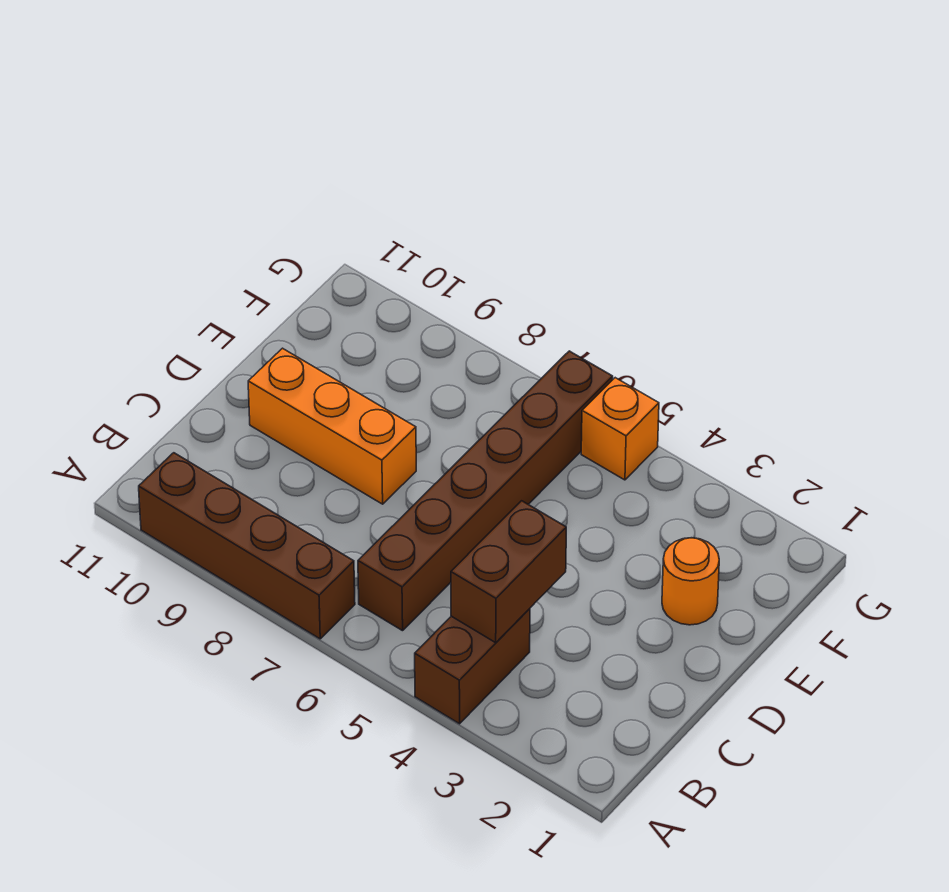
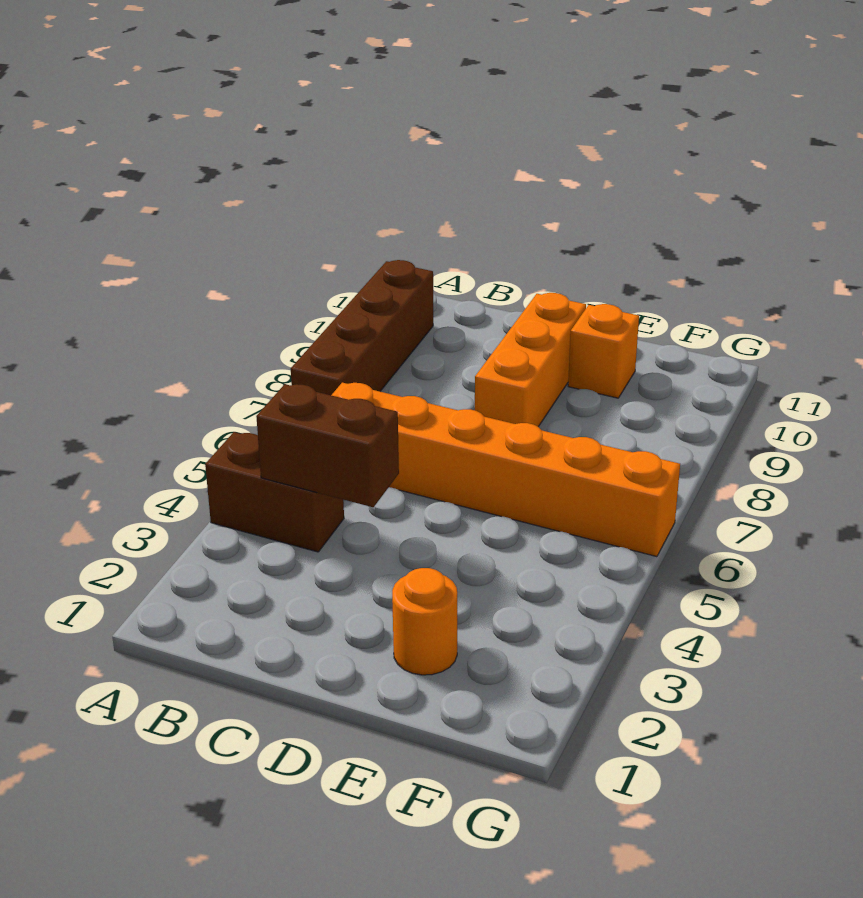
brown brick B6:G6 level 1 -> orange brick B6:G6 level 1
orange brick G5 level 1 -> orange brick E10 level 1

